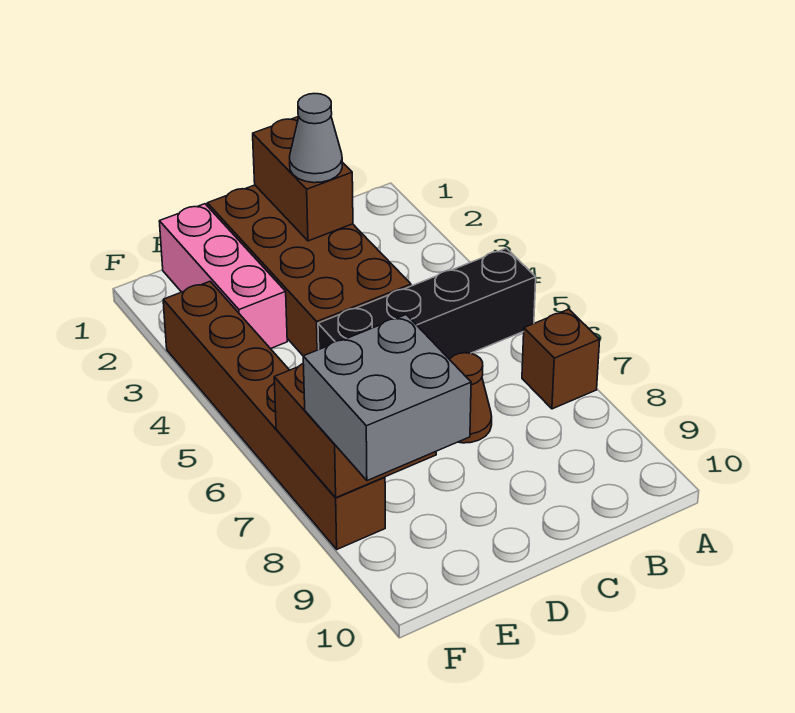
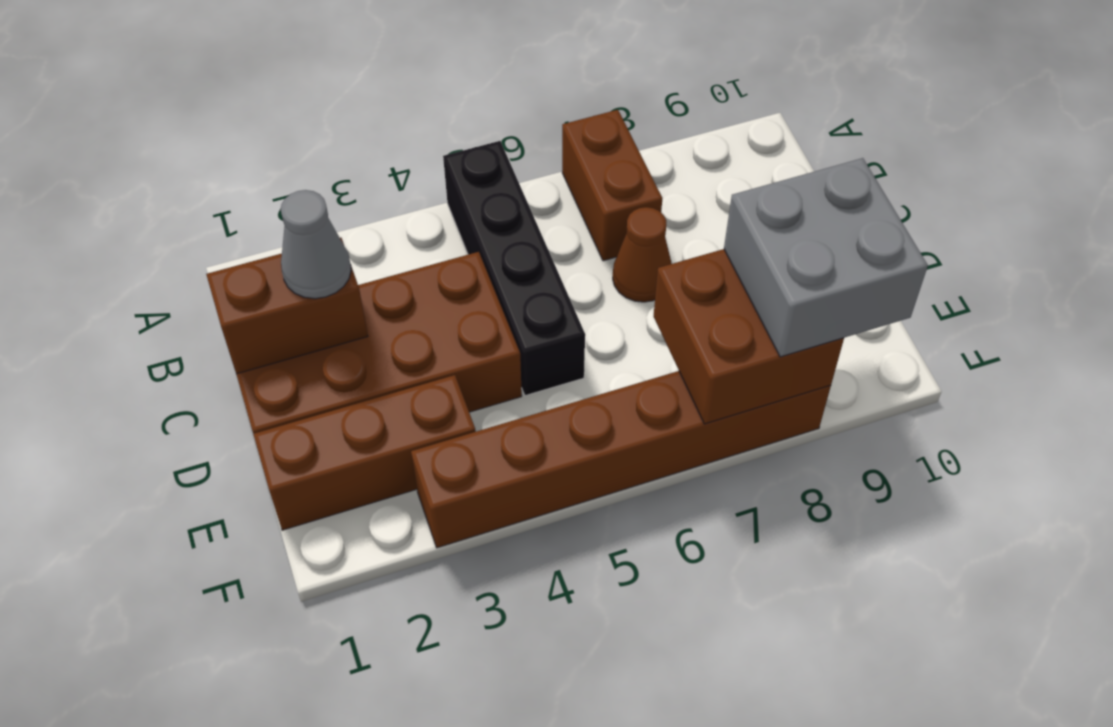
brown brick A7 level 1 -> brown brick A7:B7 level 1
pink brick E1:E3 level 1 -> brown brick E1:E3 level 1

